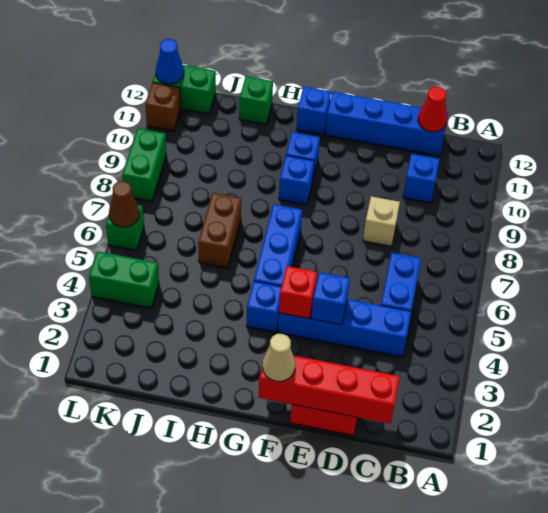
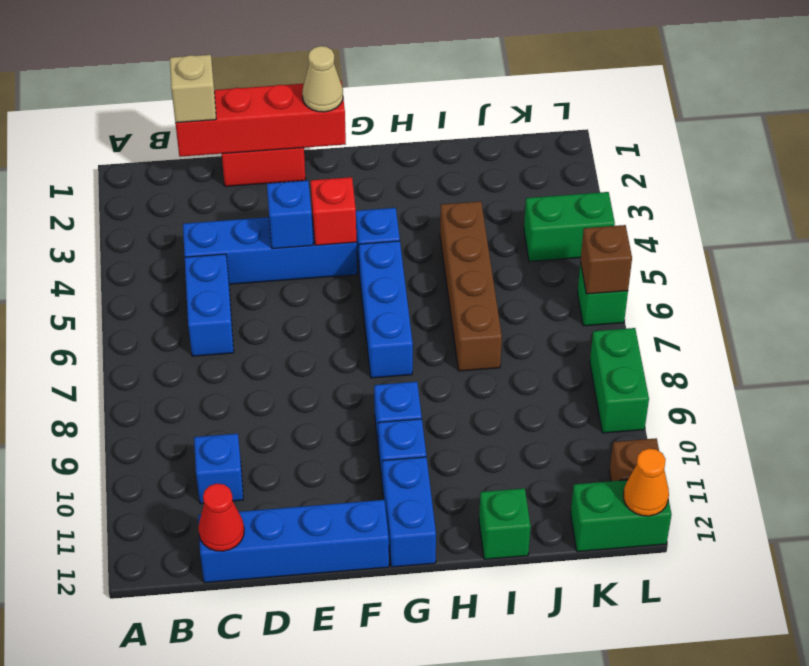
tan brick D8 level 1 -> tan brick C1 level 3
blue brick G12 level 1 -> blue brick G11:G12 level 1
brown brick I6:I7 level 1 -> brown brick I4:I7 level 1
brown cone L6 level 2 -> brown brick L6 level 2
blue cone L12 level 2 -> orange cone L12 level 2

